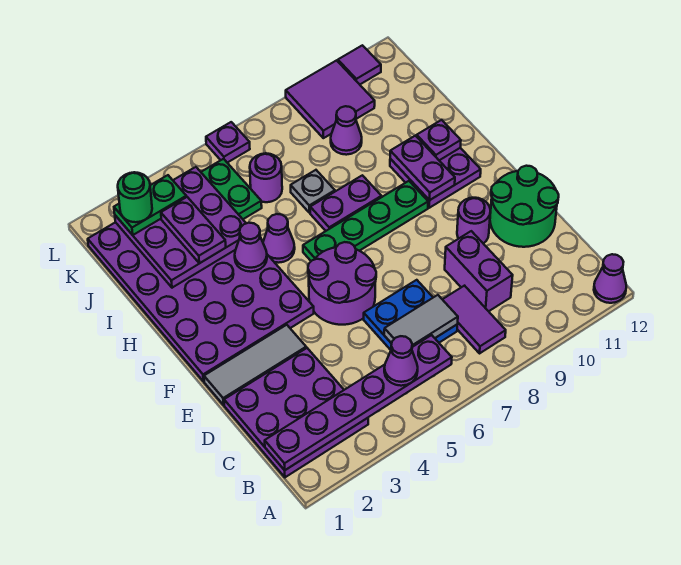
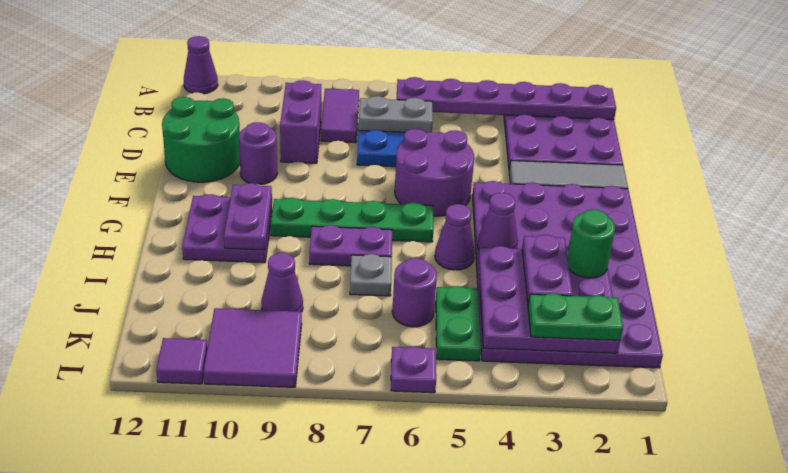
purple cone B5 level 3 -> none
grey tile C6:C7 level 2 -> grey plate C6:C7 level 2
purple plate H11 level 2 -> none
green round brick K2 level 4 -> green round brick I2 level 3

